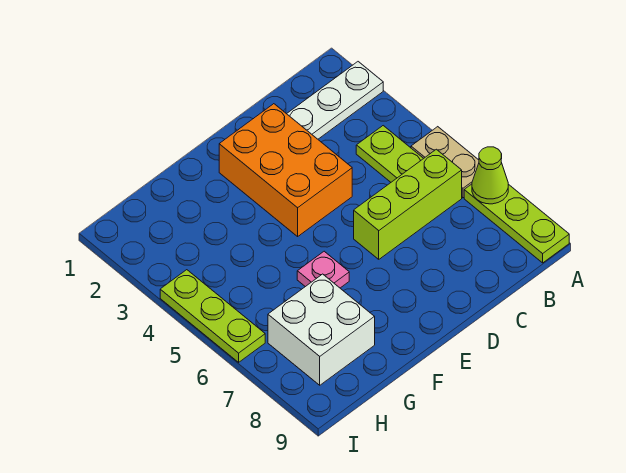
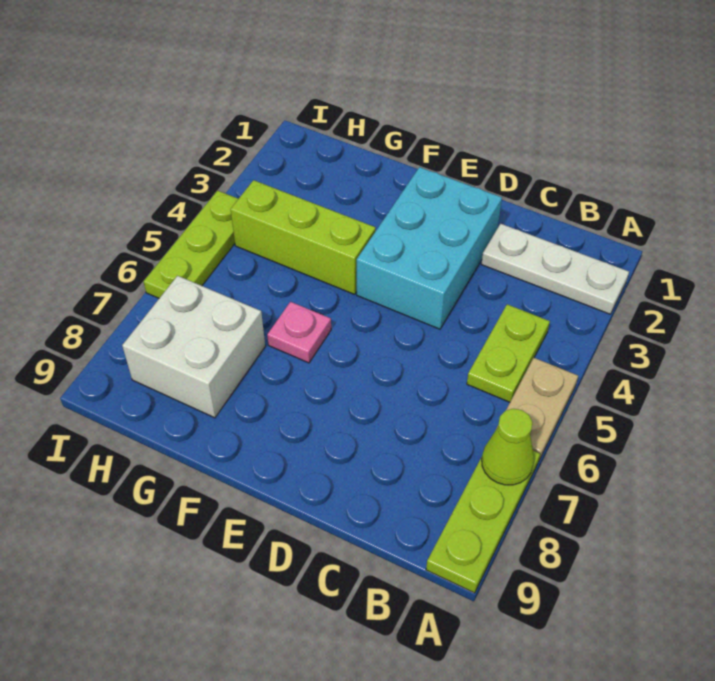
lime brick B6:D6 level 1 -> lime brick F4:H4 level 1
orange brick D2:E4 level 1 -> cyan brick D2:E4 level 1

